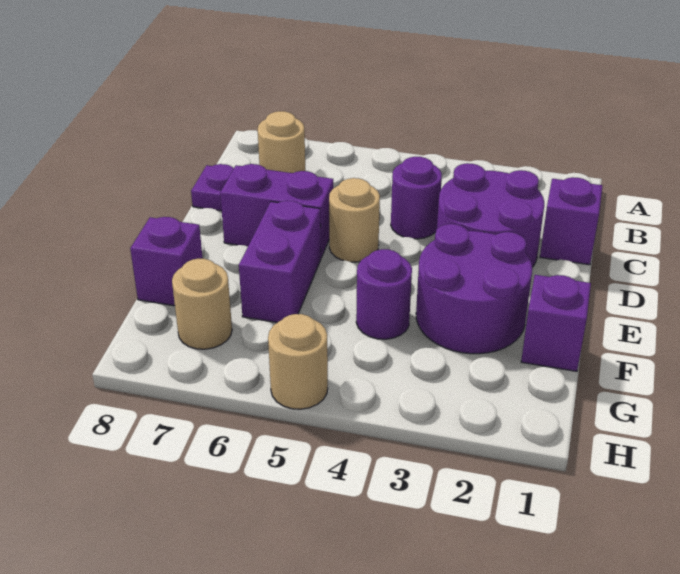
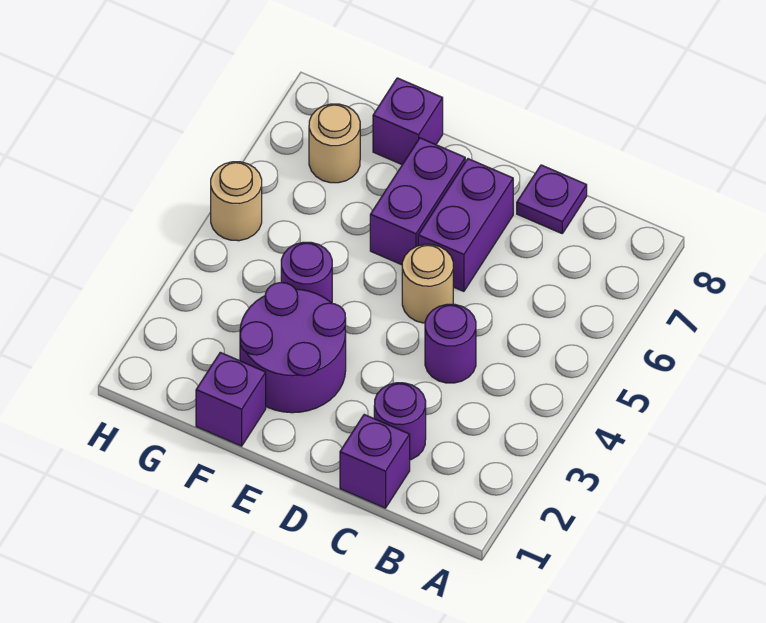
tan round brick B7 level 1 -> none
purple round brick C2:D3 level 1 -> purple round brick C2 level 1
purple brick E6:F6 level 1 -> purple brick E6:E7 level 1

